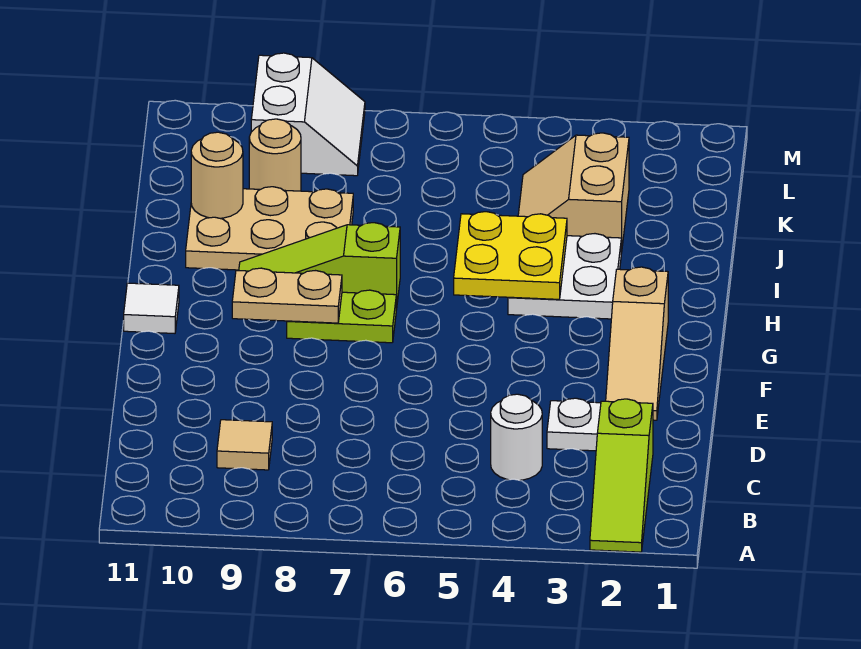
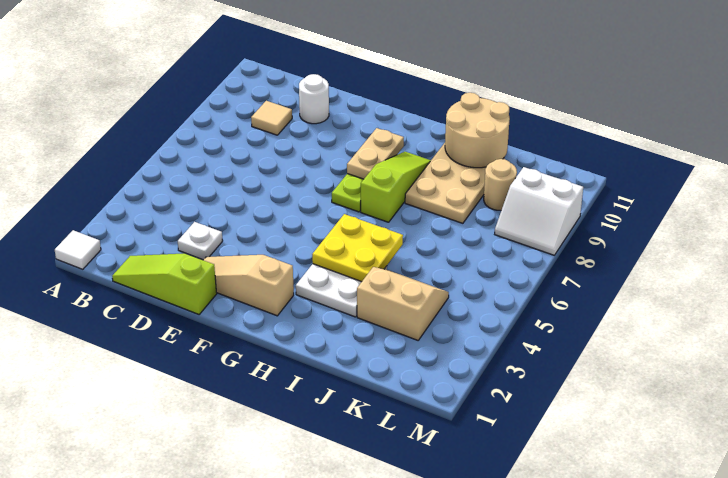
lime slope A2:C2 level 1 top C -> lime slope C1:E1 level 1 top E
white round brick C4 level 1 -> white round brick D10 level 1
white tile G11 level 1 -> white tile A1 level 1
tan round brick J10 level 2 -> tan round brick I10:J11 level 2

